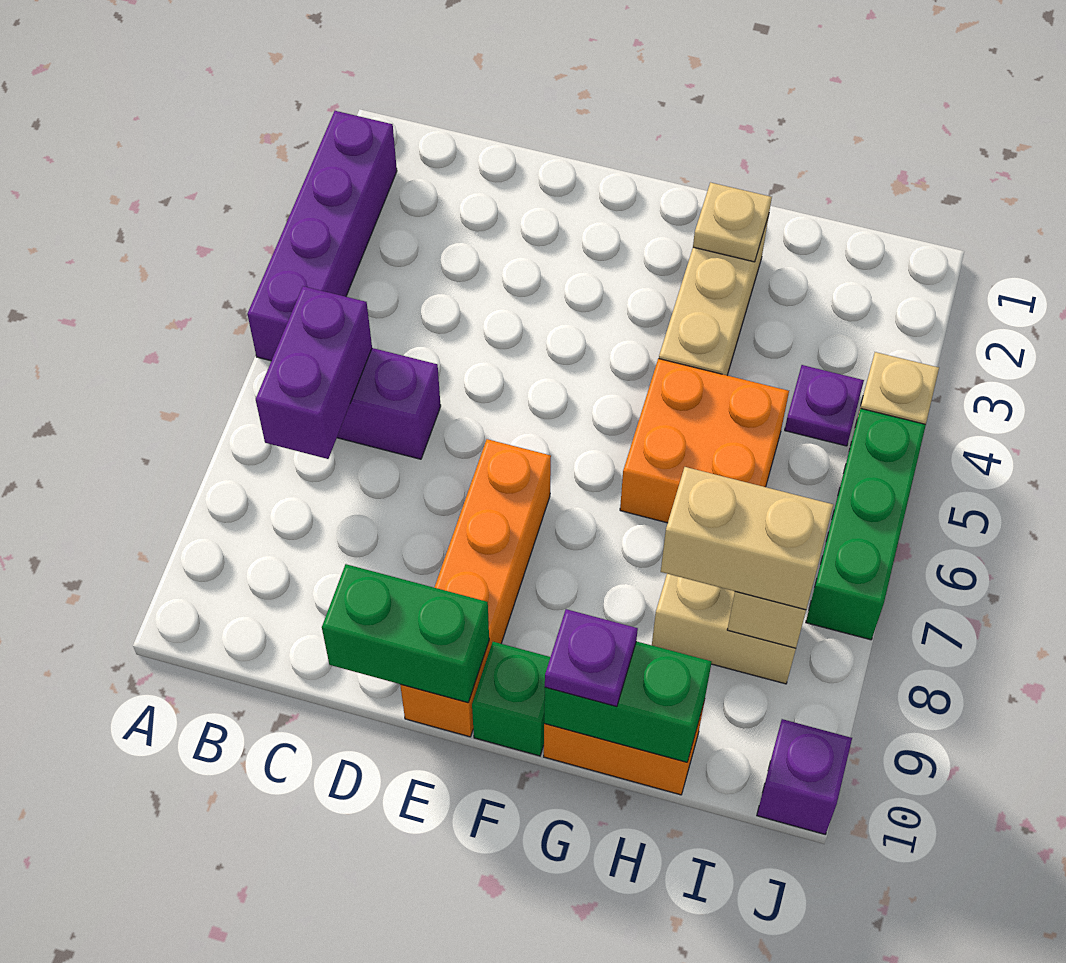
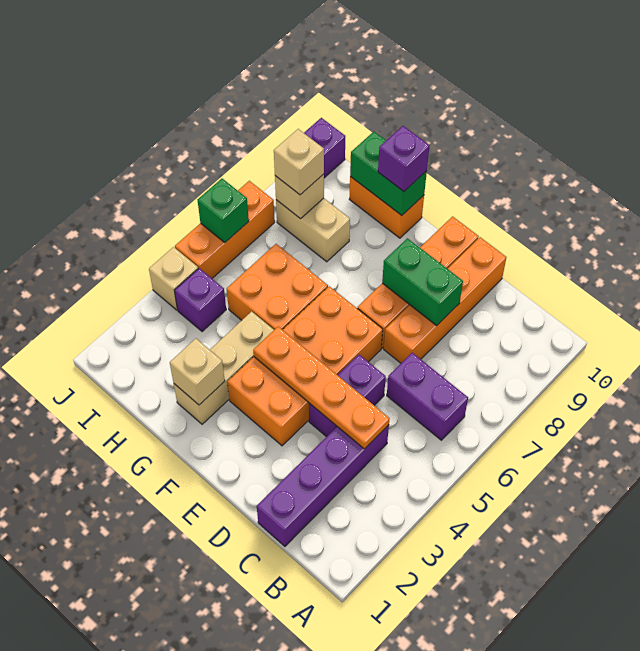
purple brick A2:A5 level 1 -> purple brick C1:C4 level 1
purple brick B6:B7 level 2 -> purple brick D4:D5 level 1
none -> orange plate C4:F4 level 2
none -> orange brick D7:D10 level 1
green brick D10:E10 level 2 -> green brick D8:E8 level 2
none -> orange brick E3:F6 level 1
green brick F10 level 1 -> green brick J6 level 2
tan plate G2 level 2 -> tan brick G2 level 2
purple plate G10 level 3 -> purple brick G10 level 3
tan brick H8:I8 level 3 -> tan brick I8 level 3
purple plate I4 level 1 -> purple brick I4 level 1
green brick J5:J7 level 1 -> orange brick J5:J7 level 1

